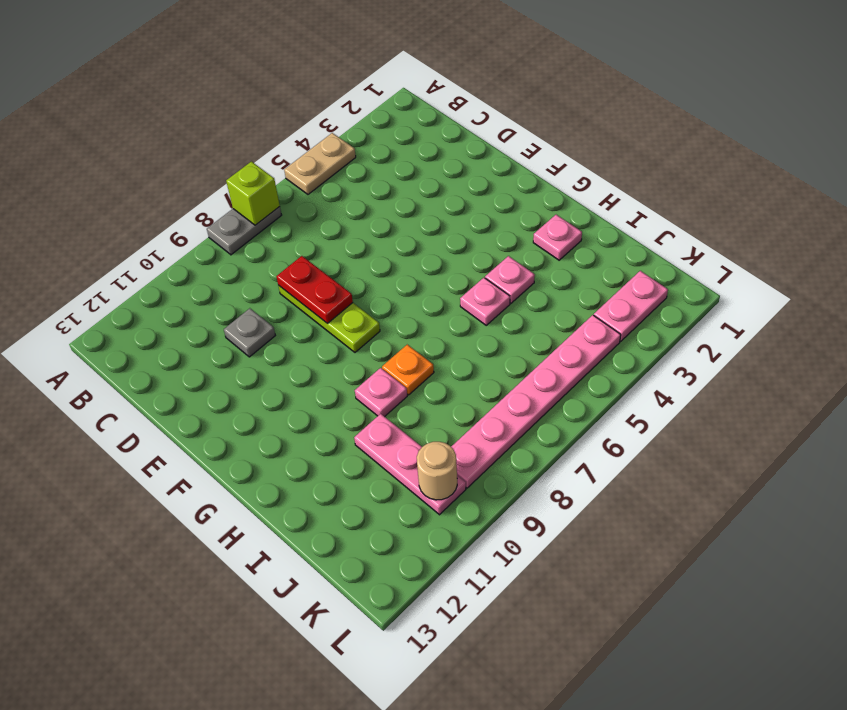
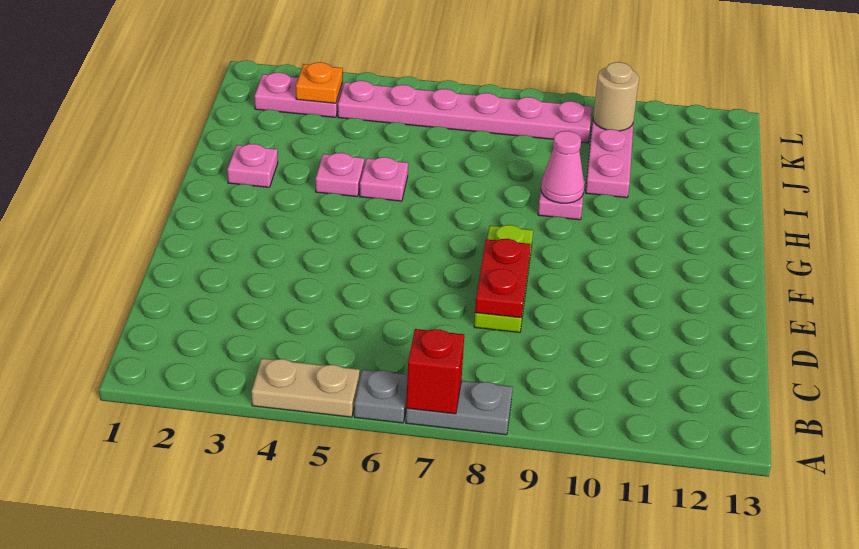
lime brick A7 level 2 -> red brick A7 level 2
grey plate D10 level 1 -> grey plate A6 level 1
orange plate H8 level 1 -> orange plate K3 level 2
none -> pink cone H9 level 2

